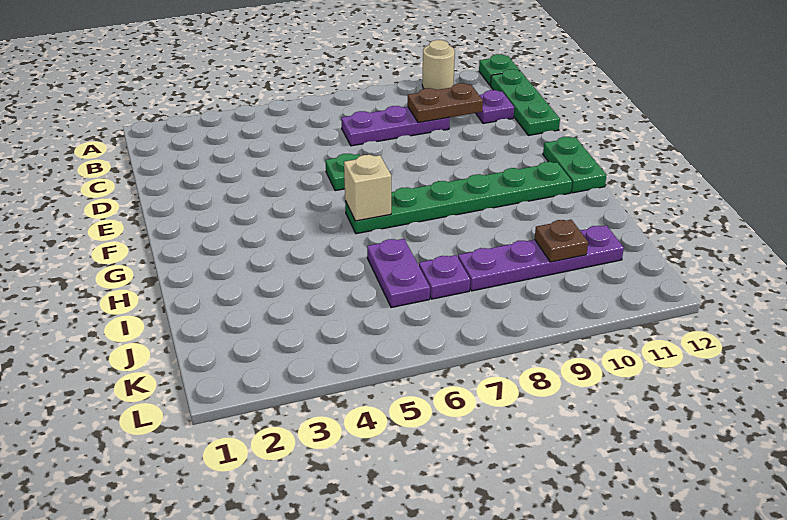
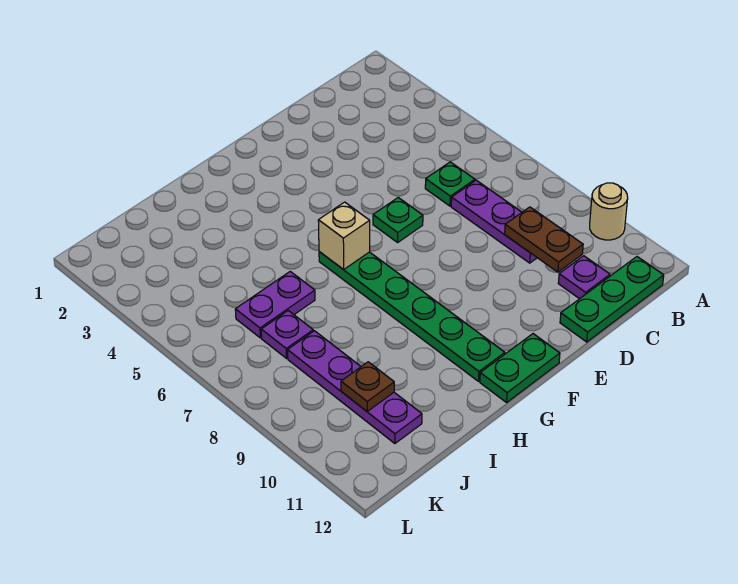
green plate A12 level 1 -> green plate C6 level 1

